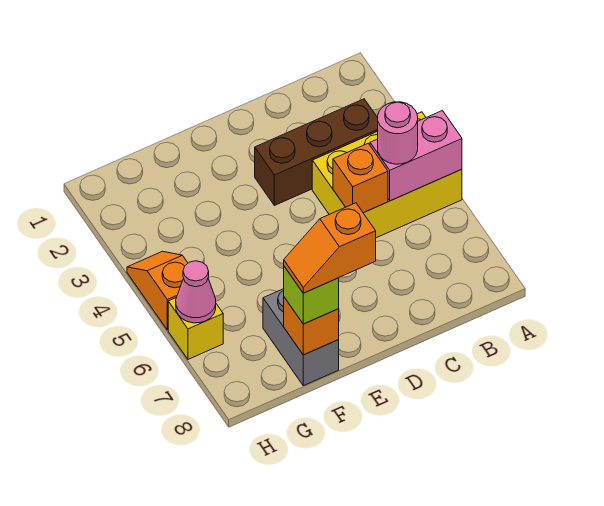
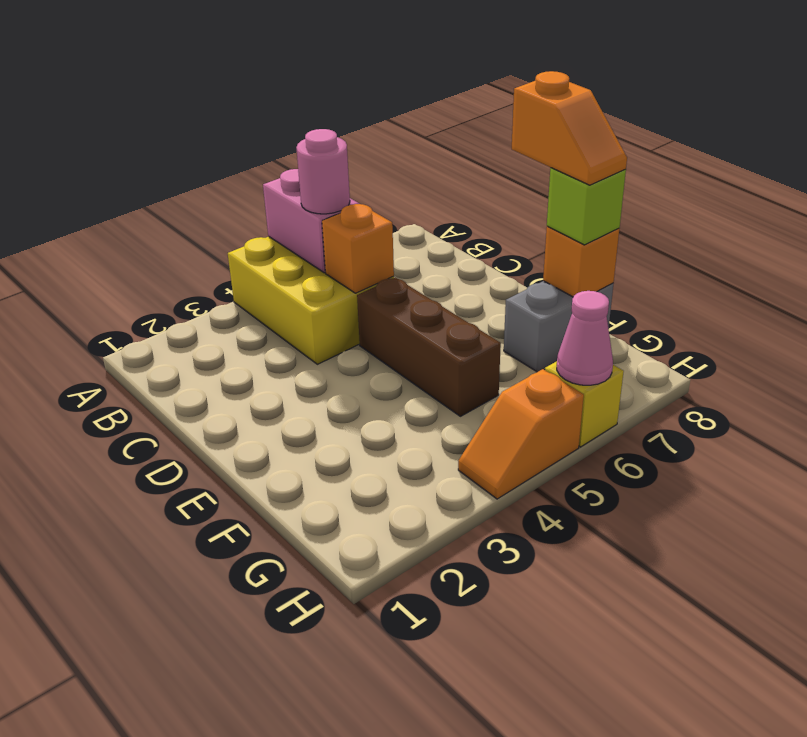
brown brick B3:D3 level 1 -> brown brick D5:F5 level 1

